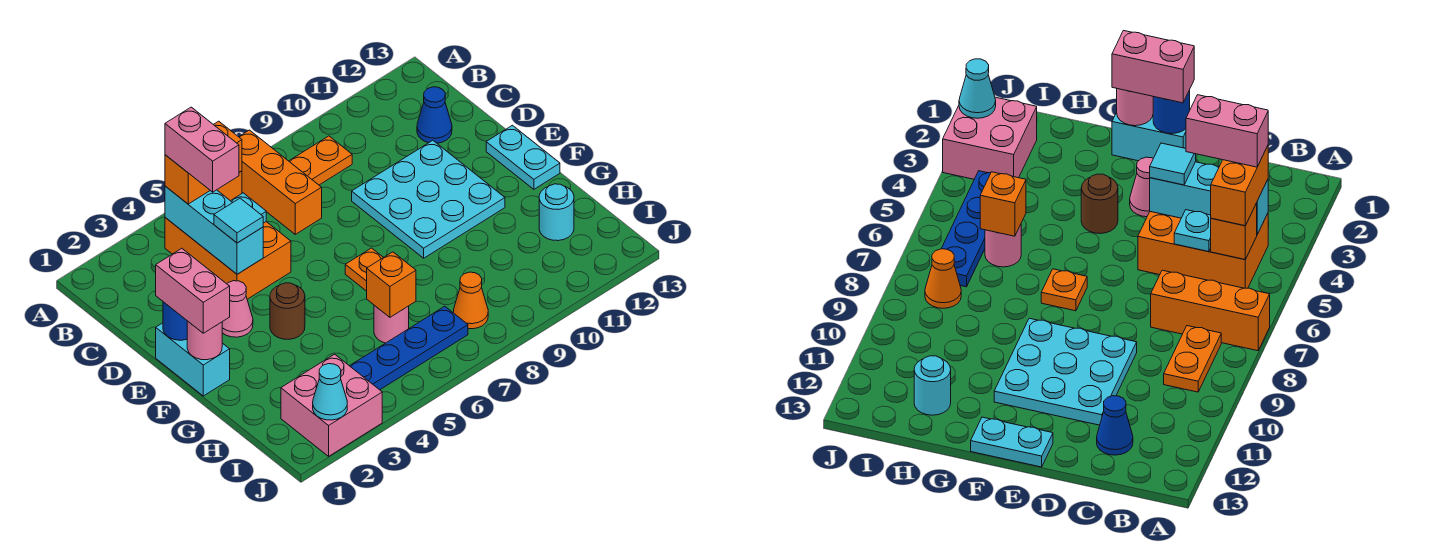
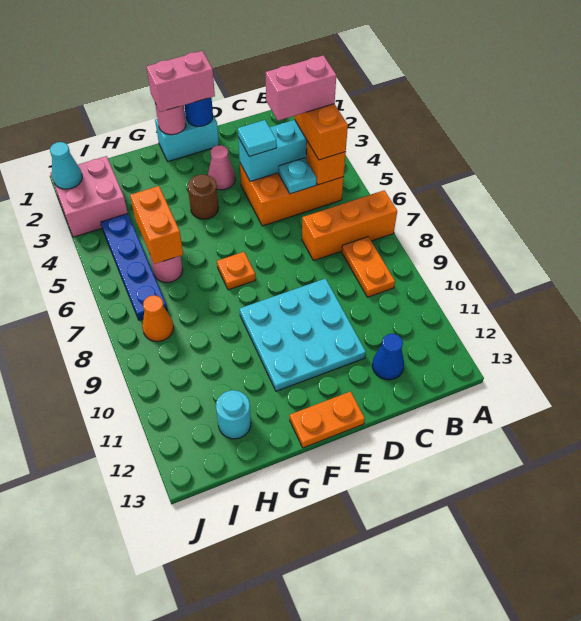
cyan plate E13:F13 level 1 -> orange plate E13:F13 level 1
orange brick H6 level 2 -> orange brick H5:H6 level 2

